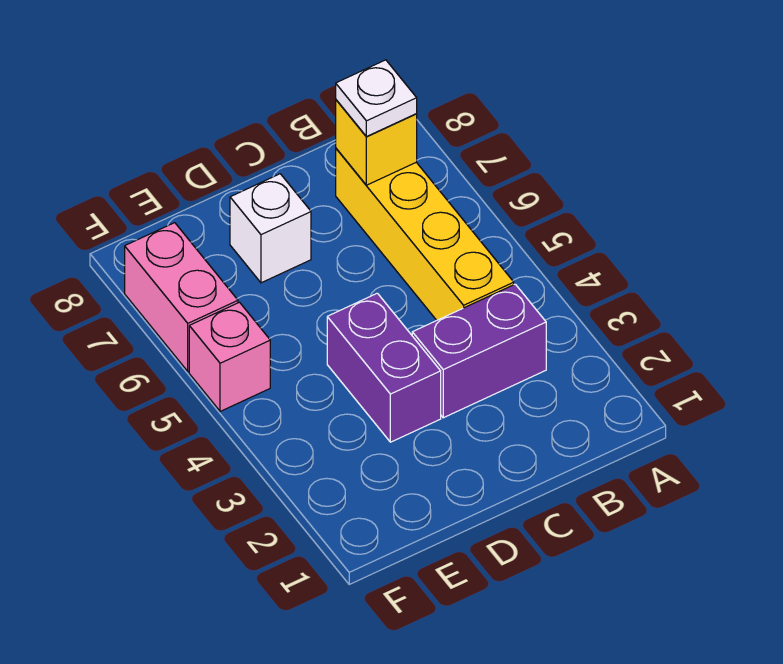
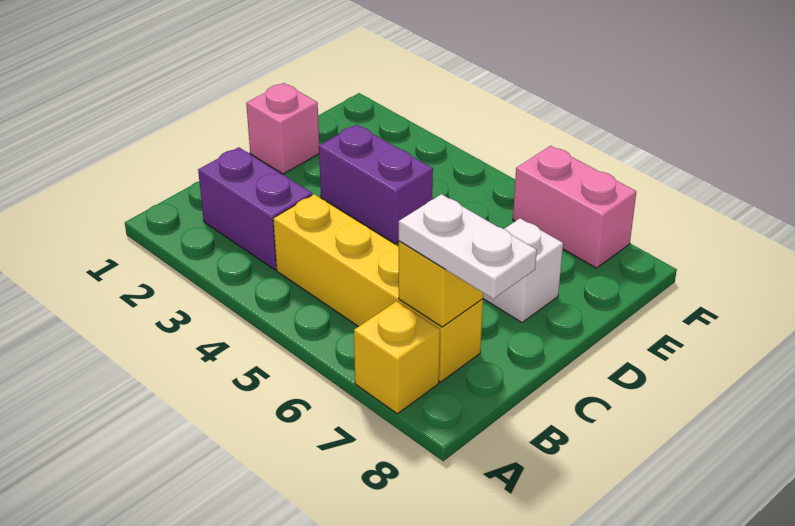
none -> yellow brick A7 level 1
purple brick B3:C3 level 1 -> purple brick B2:B3 level 1
white plate B7 level 3 -> white plate B7:B8 level 3
pink brick F5 level 1 -> pink brick D1 level 1

